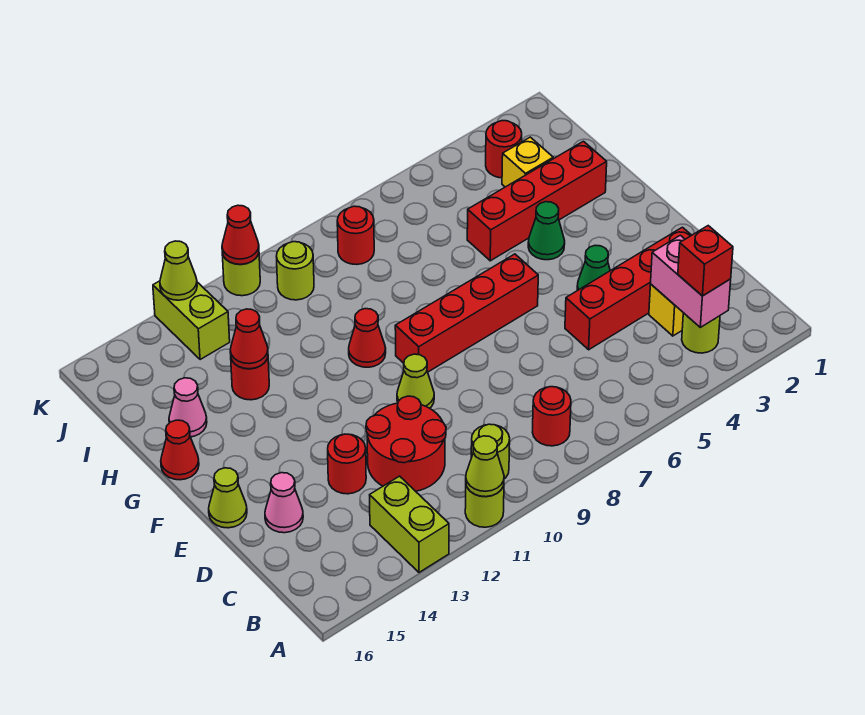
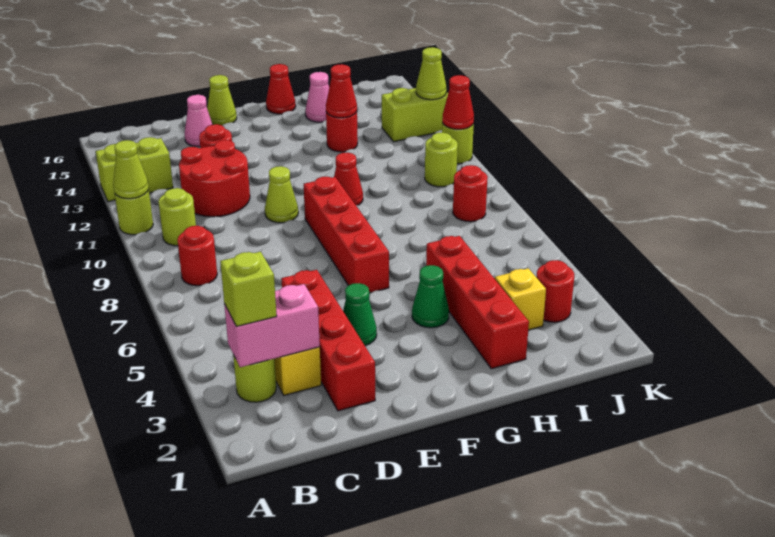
red brick B3 level 3 -> lime brick B3 level 3

